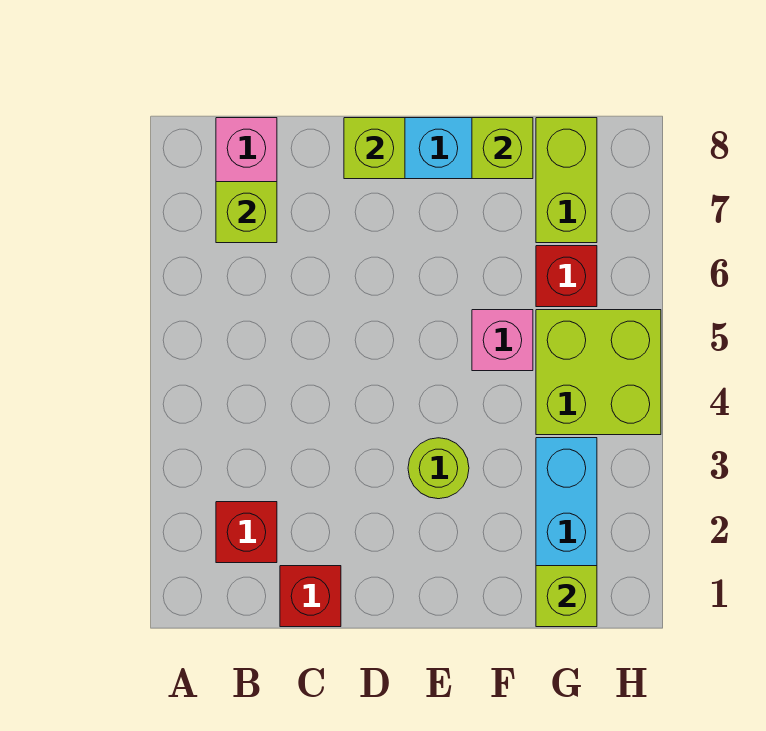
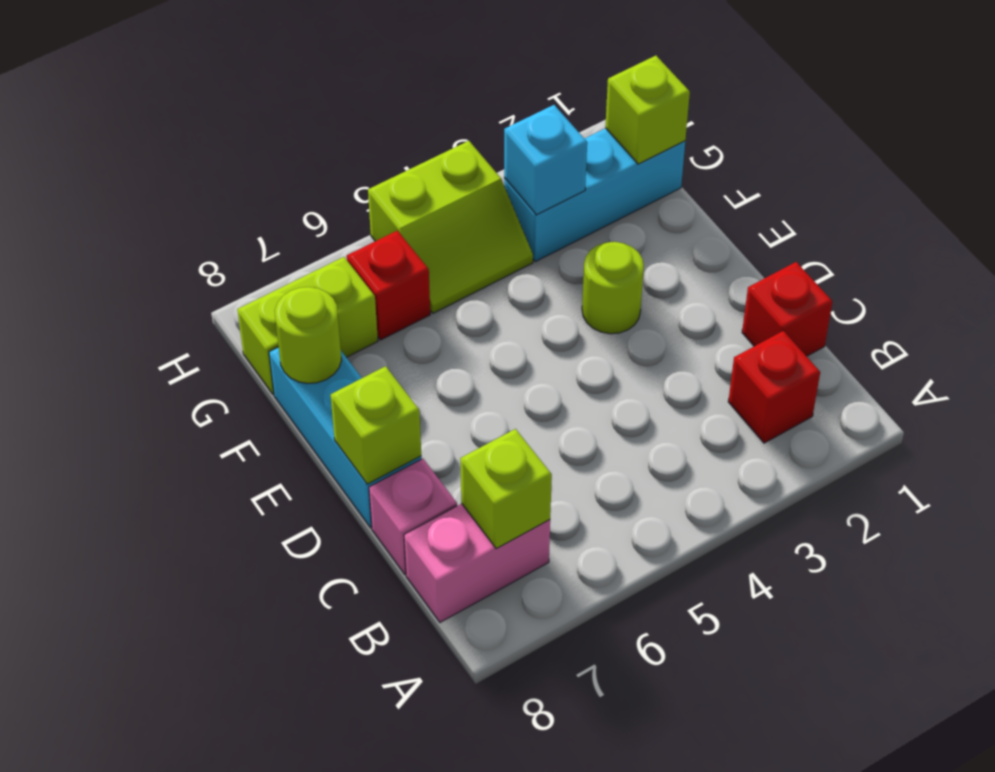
pink brick F5 level 1 -> pink brick C8 level 1
lime brick F8 level 2 -> lime round brick F8 level 2
none -> cyan brick G3 level 2
lime brick G4:H5 level 1 -> lime slope G4:H5 level 1 top H

